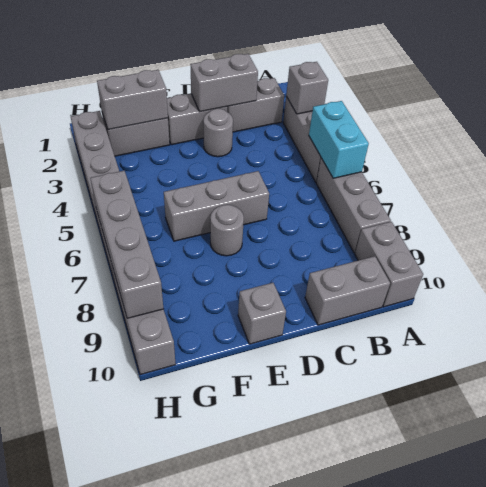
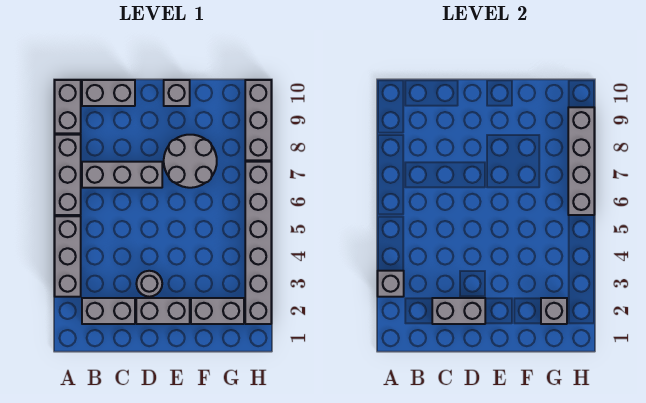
cyan brick A5:A6 level 2 -> none
grey brick D6:F6 level 1 -> grey brick B7:D7 level 1
grey round brick E7 level 1 -> grey round brick E7:F8 level 1
grey brick F2:G2 level 2 -> grey brick G2 level 2

